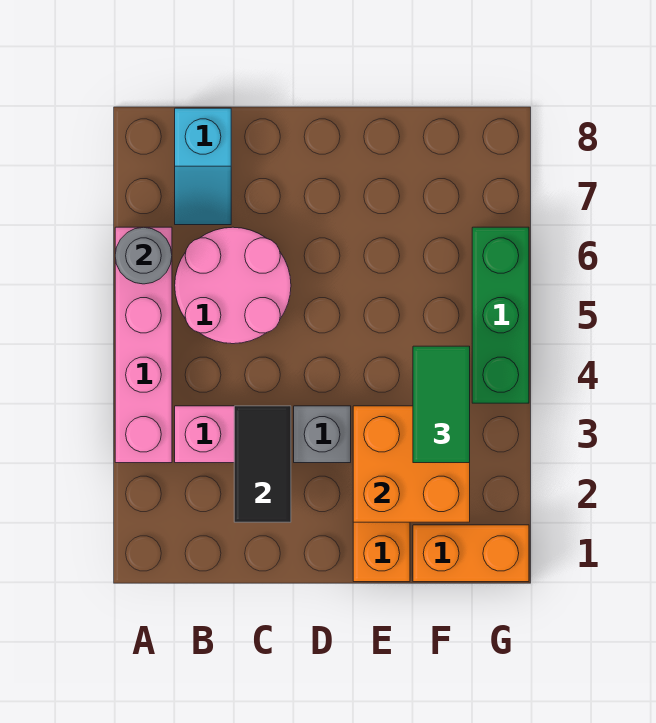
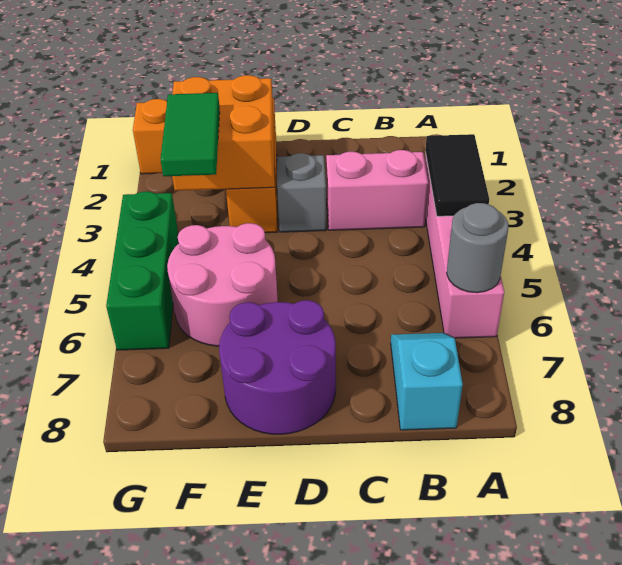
pink round brick B5:C6 level 1 -> pink round brick E5:F6 level 1
black tile C2:C3 level 2 -> black tile A3:A4 level 2
none -> purple round brick D7:E8 level 1

